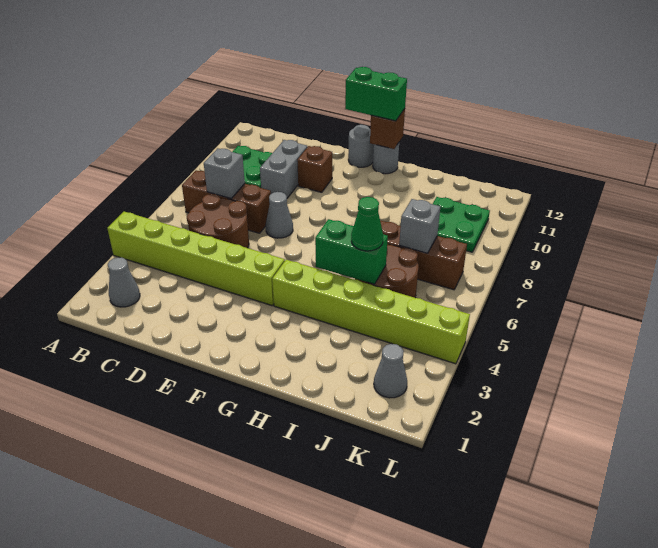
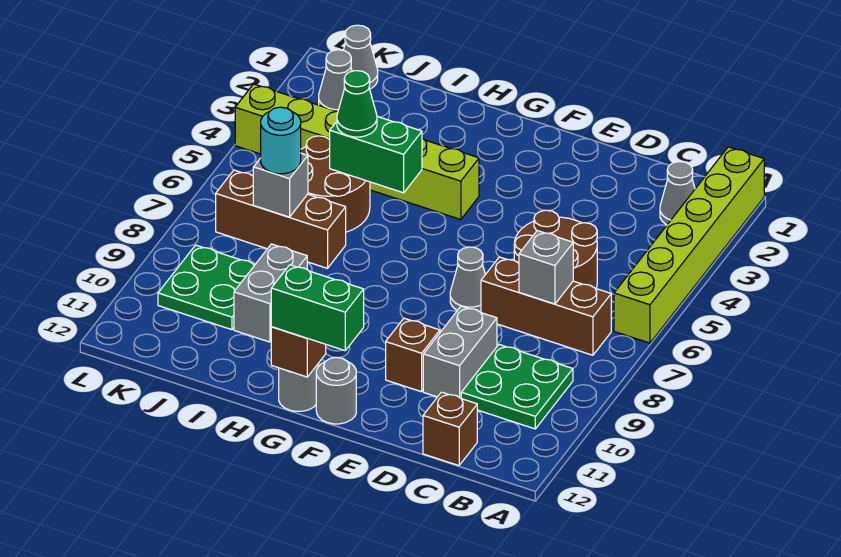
lime brick A4:F4 level 1 -> lime brick A1:A6 level 1
none -> brown brick C12 level 1
none -> grey brick I9:I10 level 1
none -> cyan round brick J7 level 3
none -> grey cone K1 level 1

